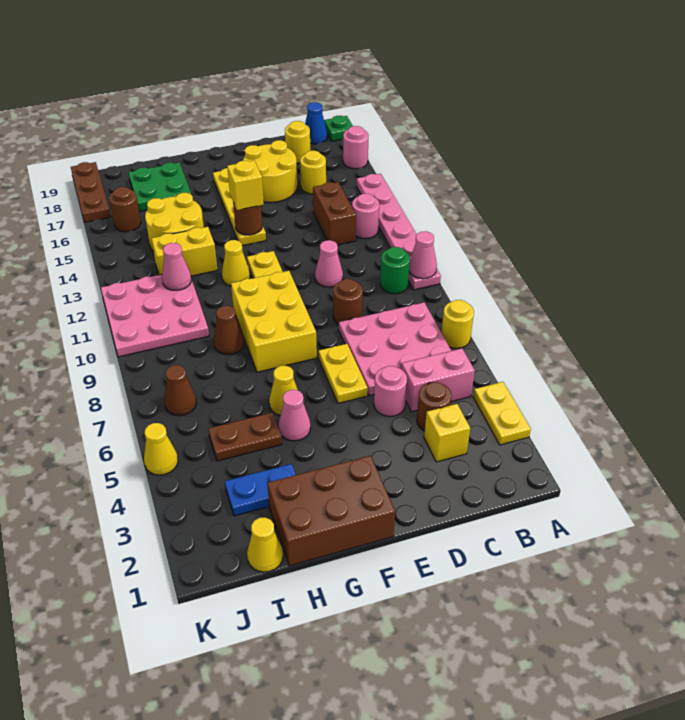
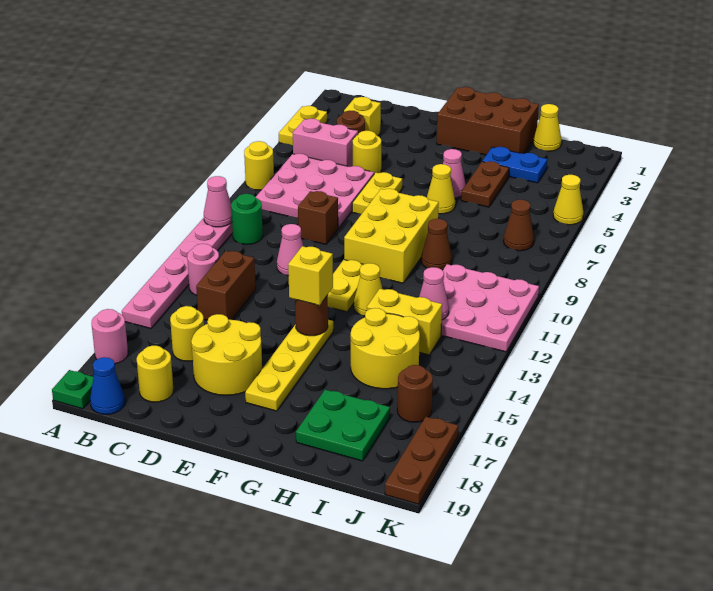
pink round brick D5 level 1 -> yellow round brick D5 level 1
brown round brick D9 level 1 -> brown brick D9 level 1
brown plate H5:I5 level 1 -> brown plate H4:H5 level 1

